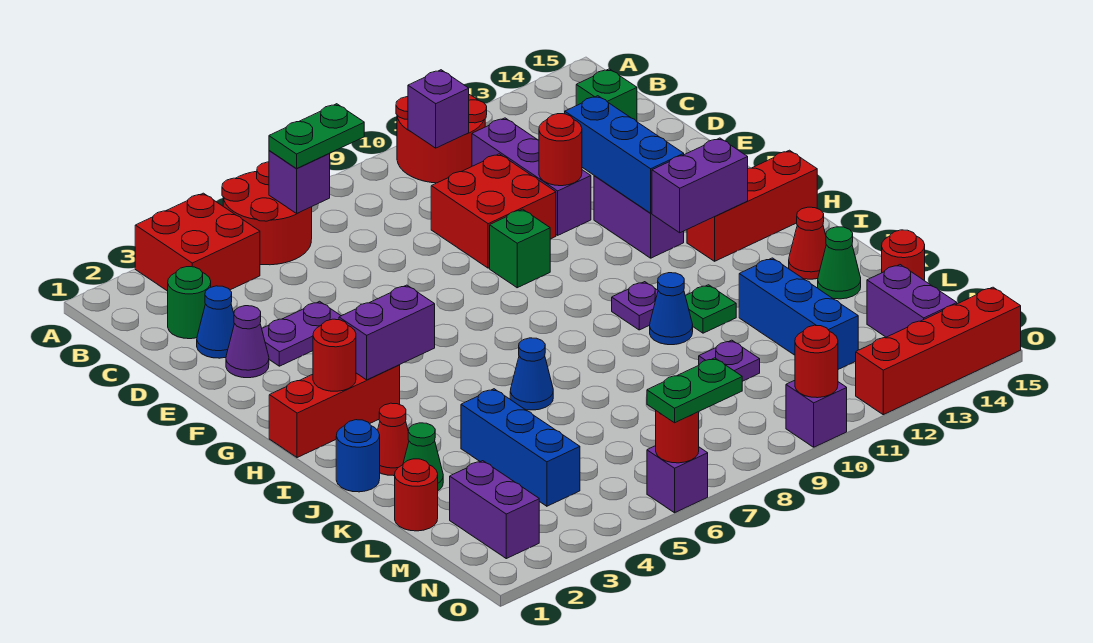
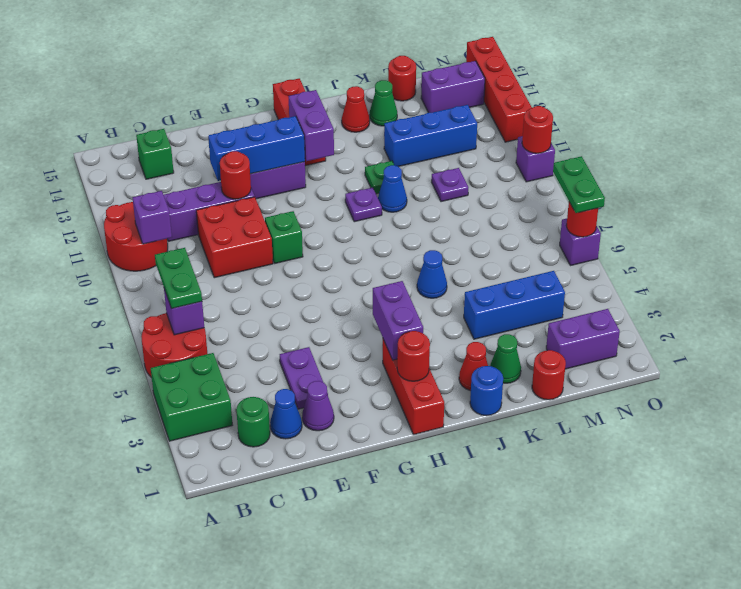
red brick A3:B4 level 1 -> green brick A3:B4 level 1

